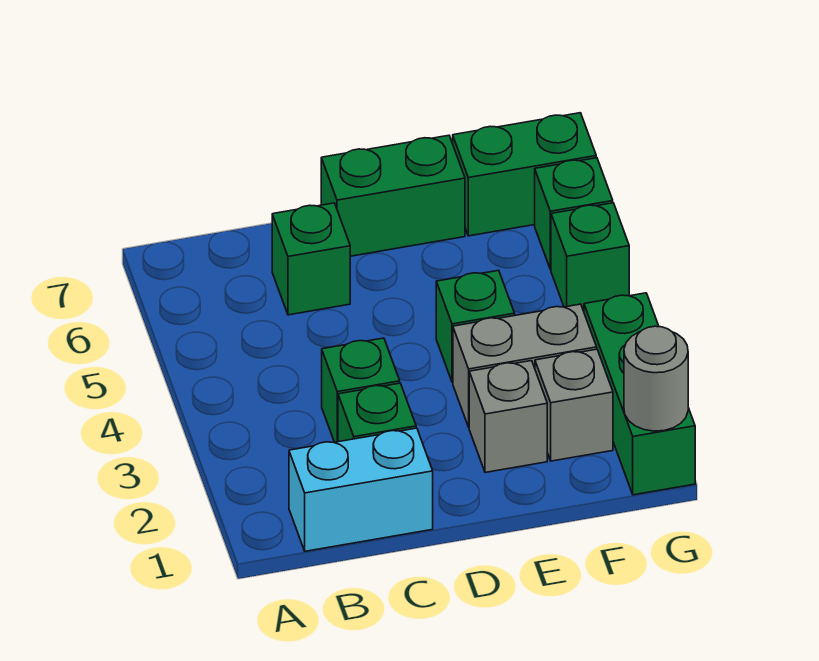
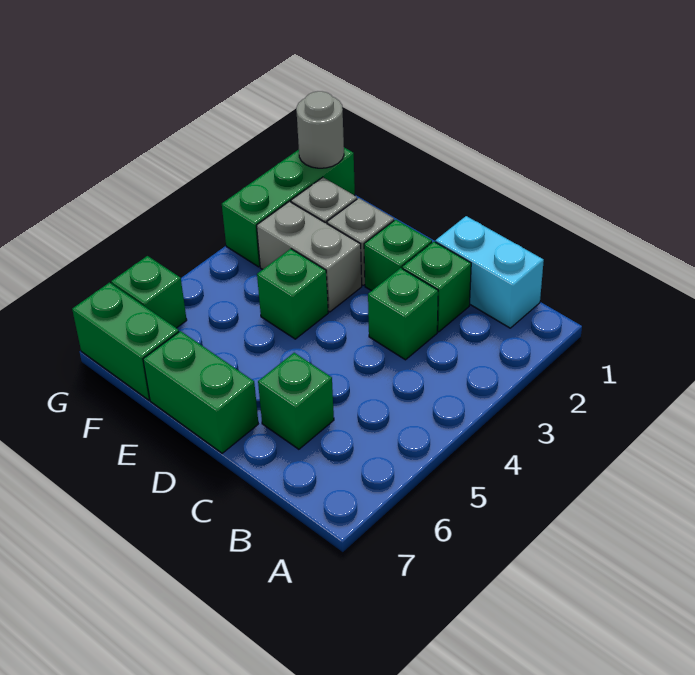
green brick G5 level 1 -> green brick D2 level 1

